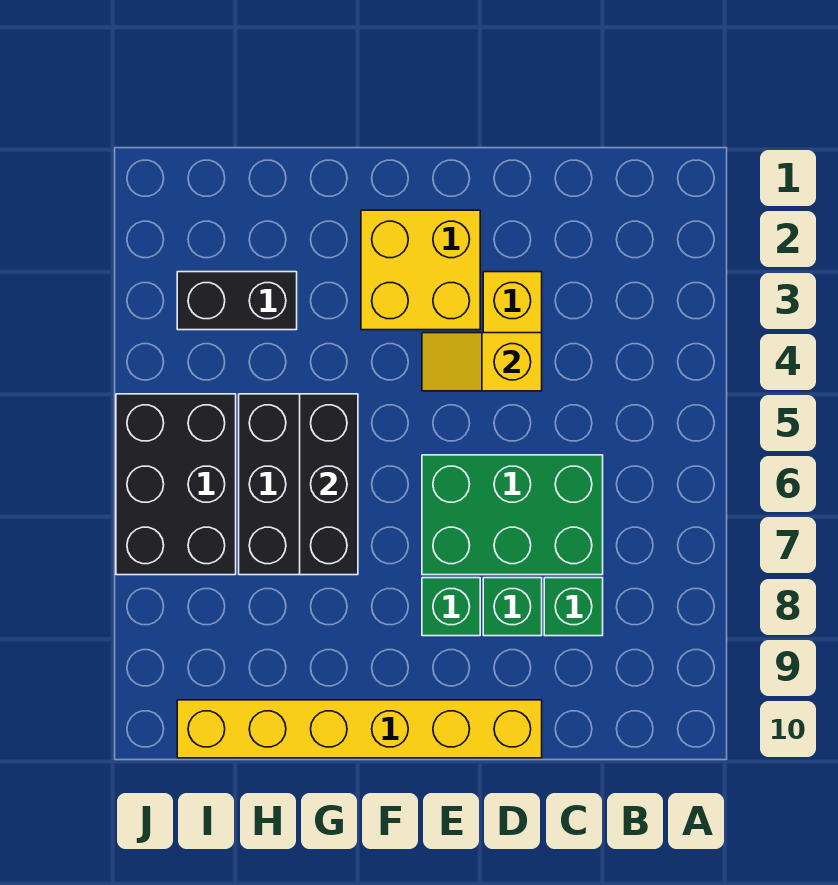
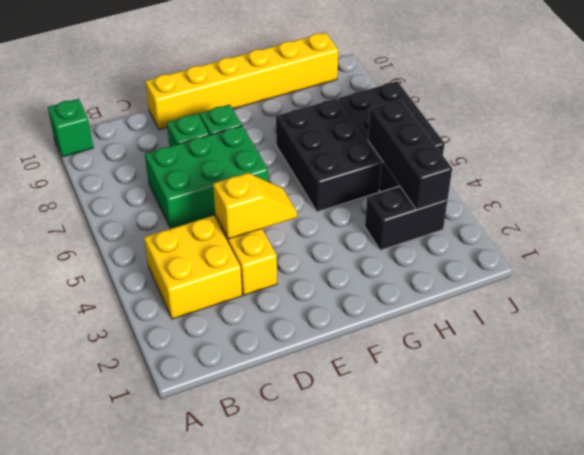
green brick C8 level 1 -> green brick A10 level 1
yellow brick E2:F3 level 1 -> yellow brick B3:C4 level 1
black brick G5:G7 level 2 -> black brick I3:I5 level 2

